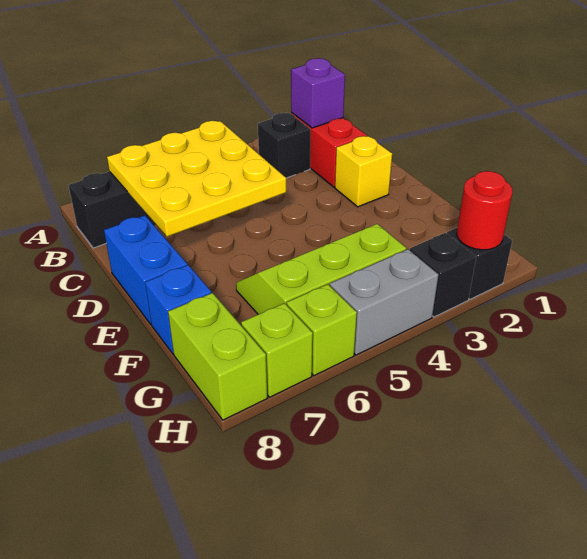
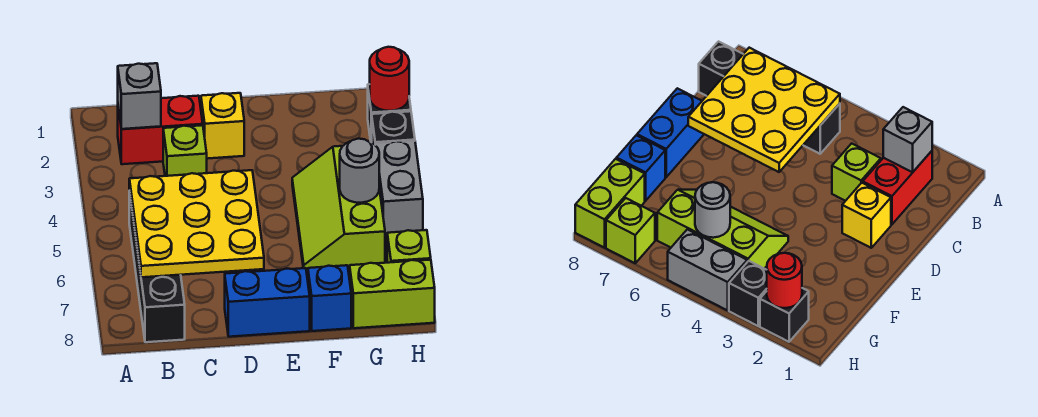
purple brick B2 level 2 -> grey brick B2 level 2
black brick B3 level 1 -> none
none -> grey round brick G5 level 2
lime brick H6 level 1 -> lime brick C3 level 1

